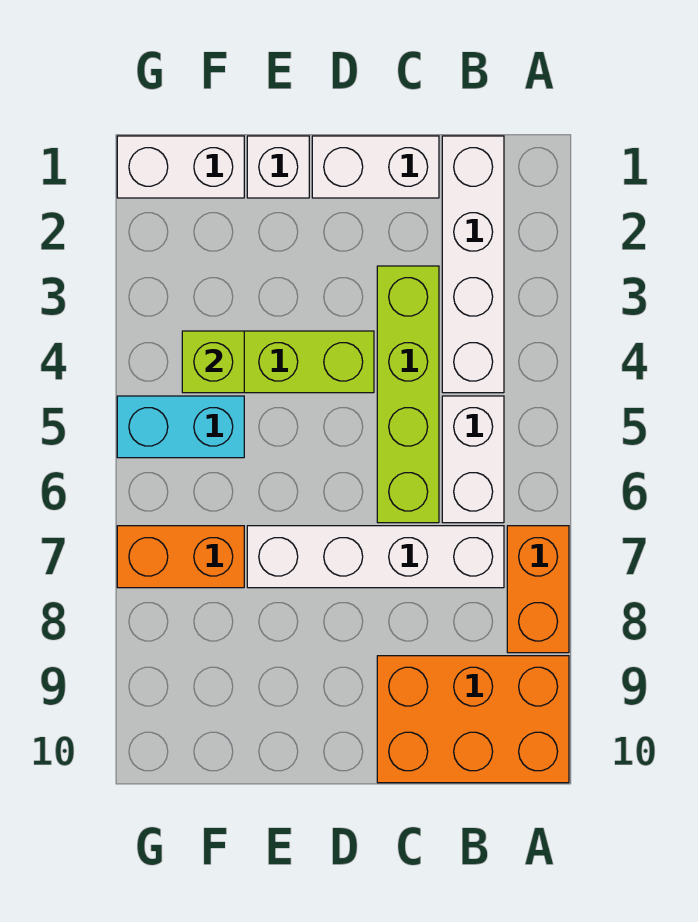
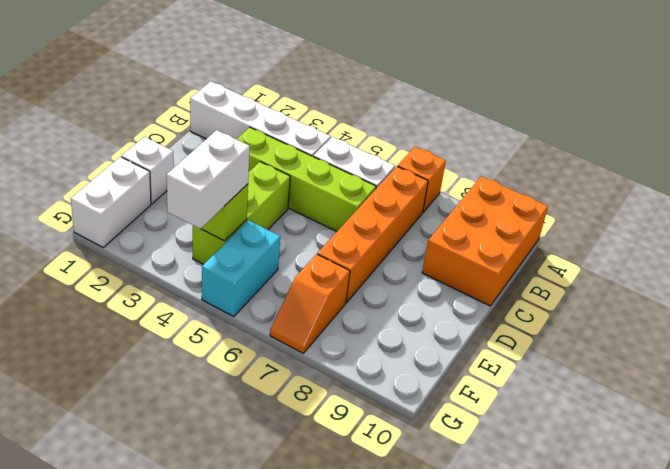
orange brick A7:A8 level 1 -> orange brick A7 level 1
white brick B7:E7 level 1 -> orange brick B7:E7 level 1
white brick C1:D1 level 1 -> white brick F4:G4 level 3
orange brick F7:G7 level 1 -> orange slope F7:G7 level 1 top F

